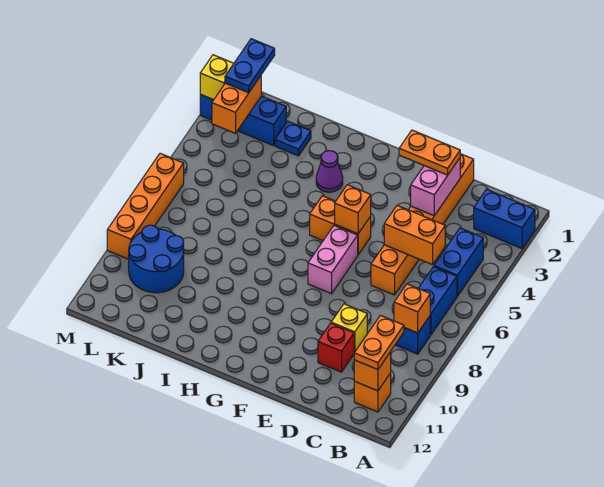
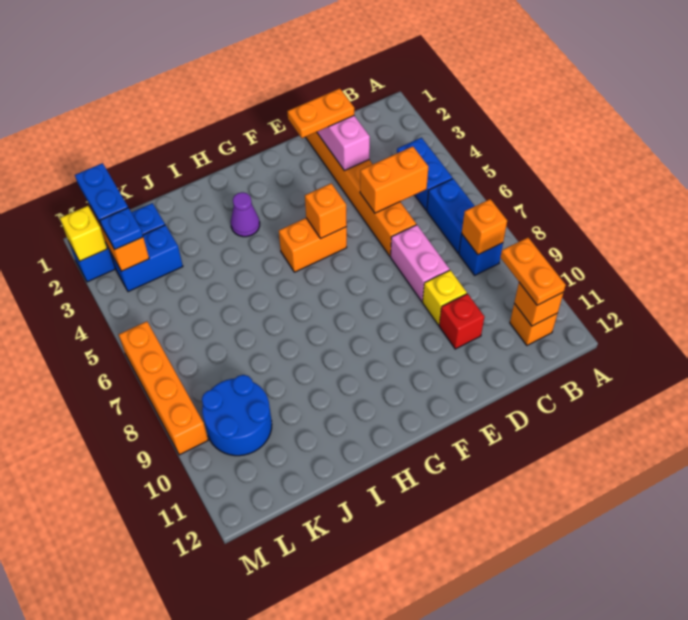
blue brick A2:B2 level 1 -> blue brick K3:L3 level 1
pink brick F6:F7 level 1 -> pink brick D7:D8 level 1
blue plate J2 level 1 -> blue plate L3 level 3

